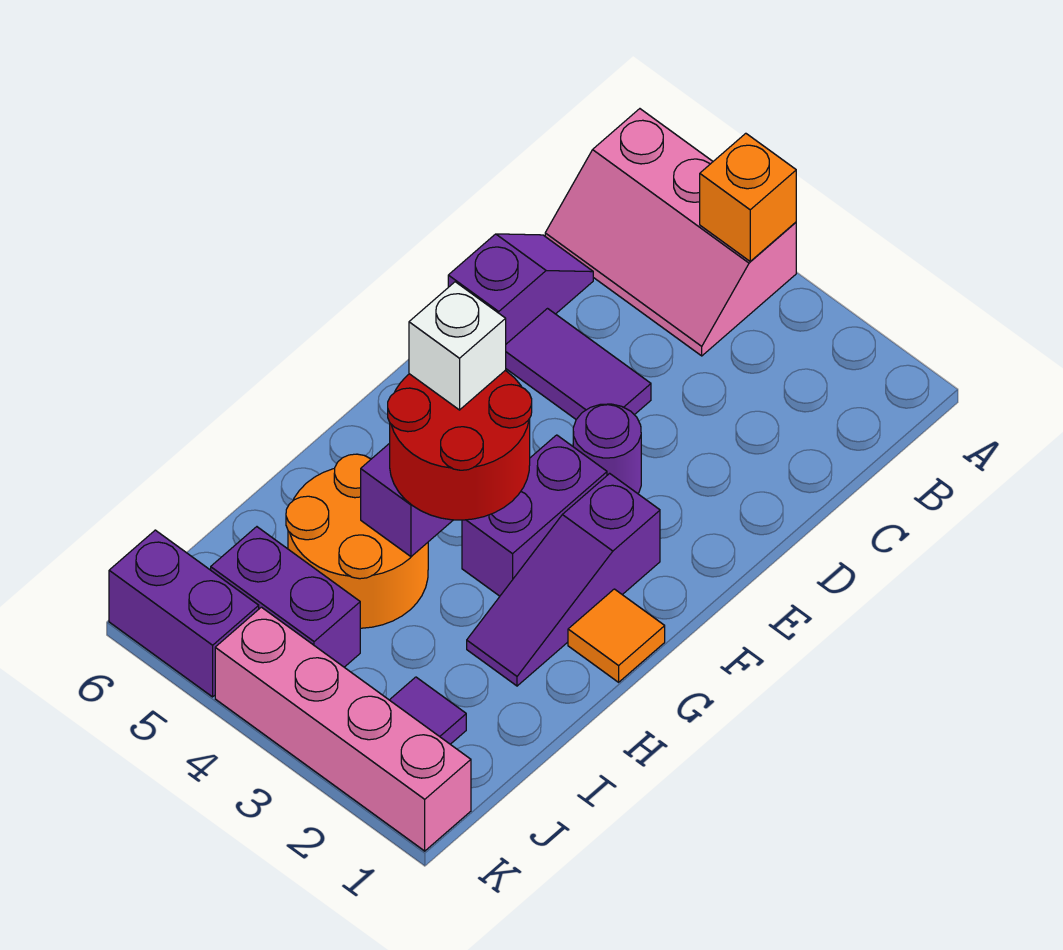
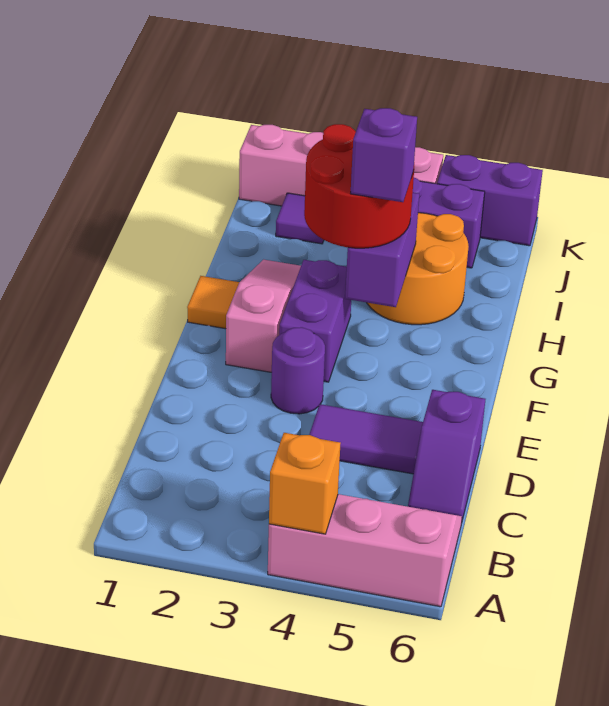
purple slope F2:H2 level 1 top F -> pink slope F2:H2 level 1 top F
white brick G4 level 4 -> purple brick G4 level 4

